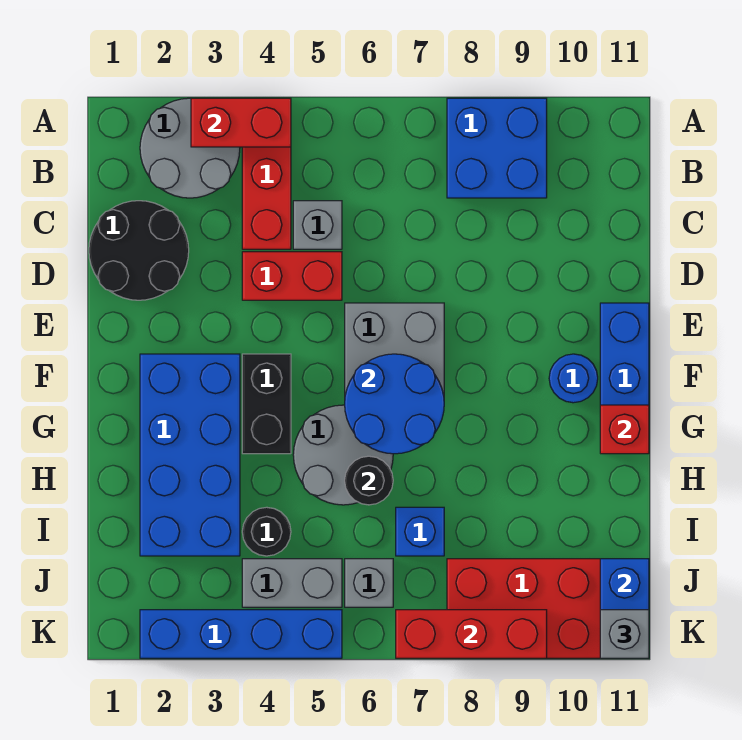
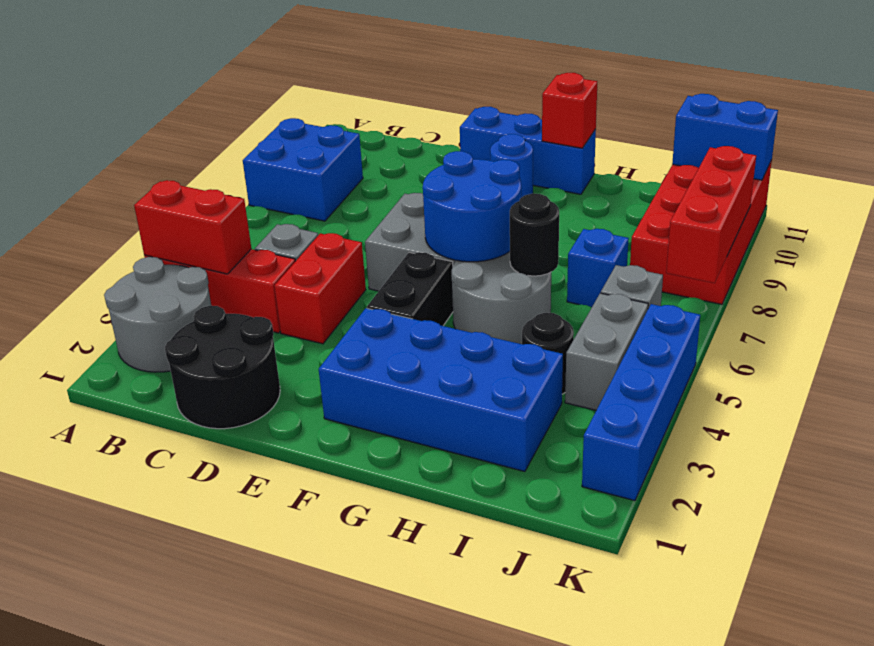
red brick A3:A4 level 2 -> red brick A4:B4 level 2
black brick F4:G4 level 1 -> black brick F4:F5 level 1
grey brick K11 level 3 -> none

